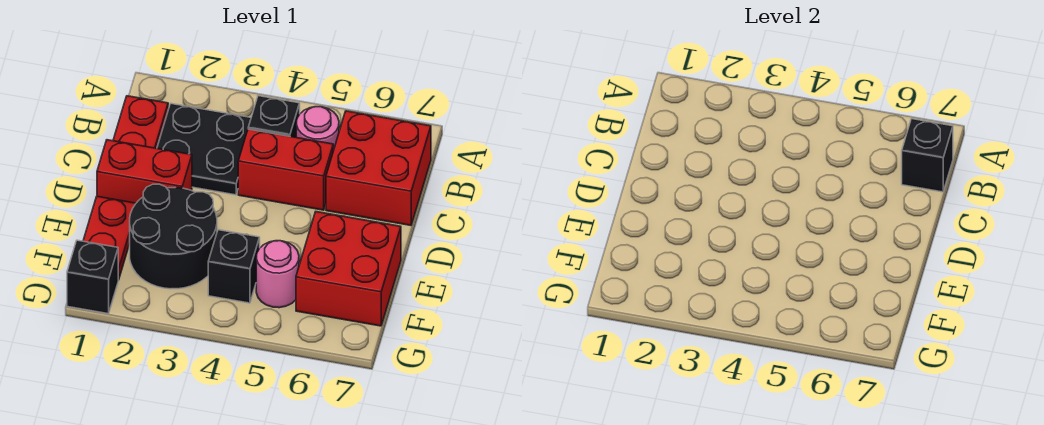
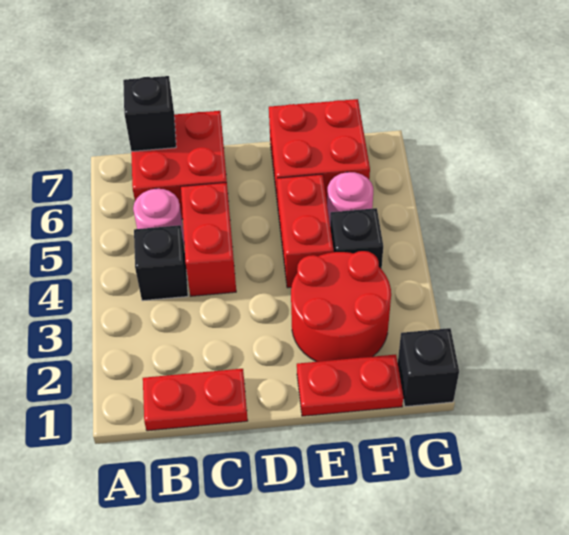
black plate B2:C3 level 1 -> none
red brick D1:D2 level 1 -> red brick E4:E5 level 1
black round brick E2:F3 level 1 -> red round brick E2:F3 level 1

